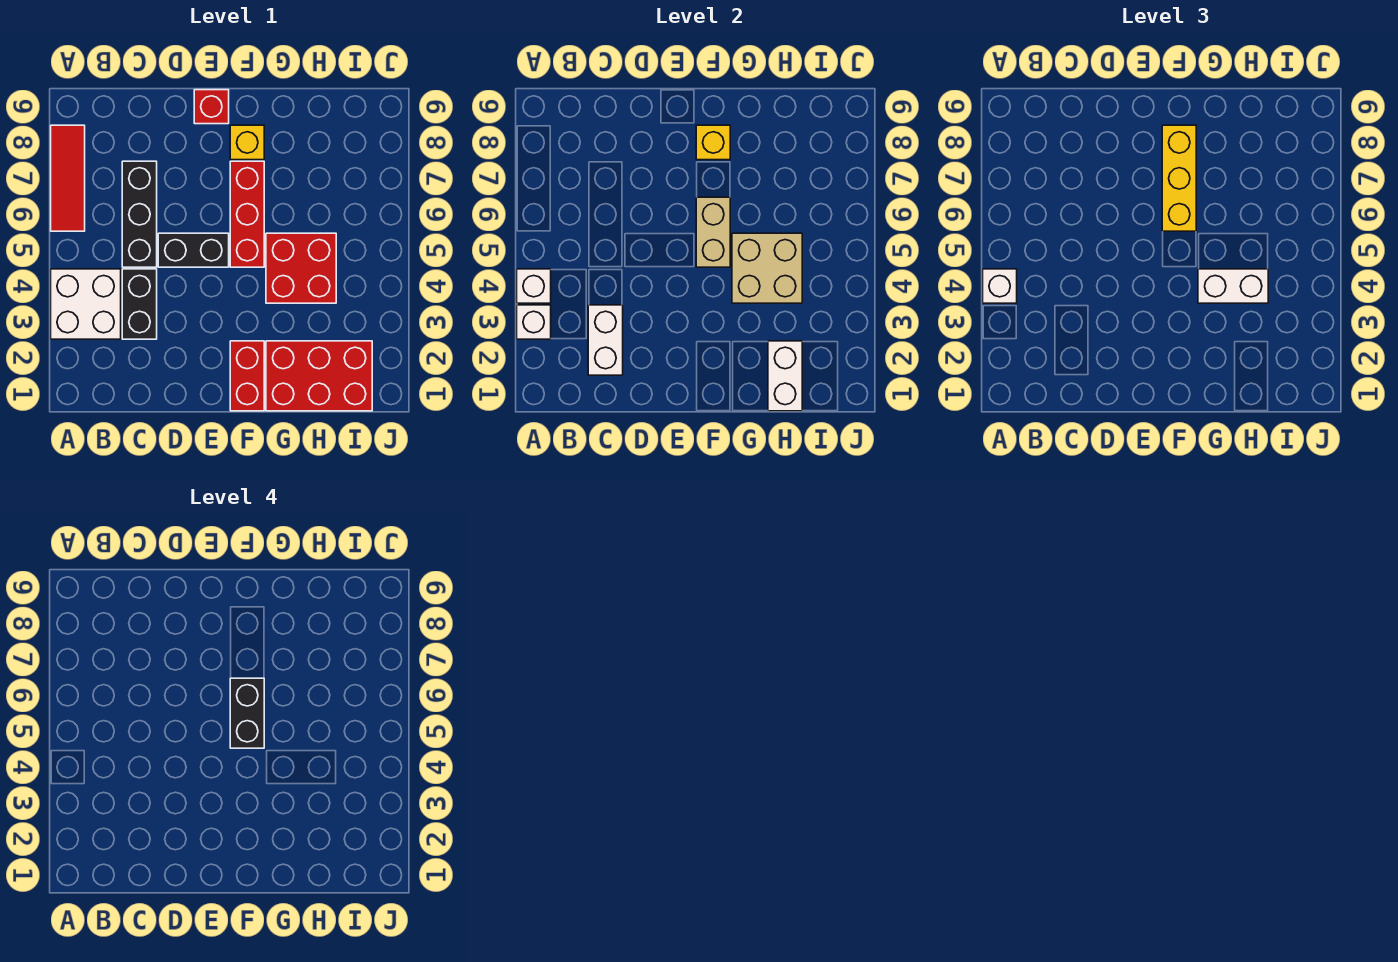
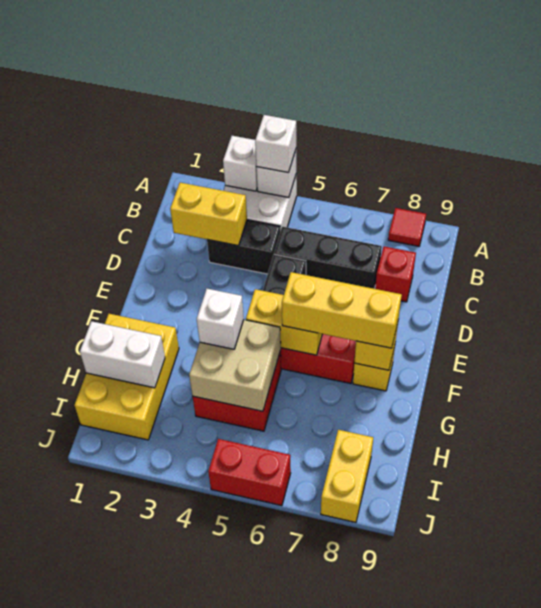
red tile A6:A8 level 1 -> red tile A8 level 1
white brick C2:C3 level 2 -> yellow brick C2:C3 level 2
red brick E9 level 1 -> red brick C8 level 1
red brick F1:F2 level 1 -> red brick J5:J6 level 1
tan brick F5:F6 level 2 -> yellow brick F5:F6 level 2
black brick F5:F6 level 4 -> none
red brick G1:I2 level 1 -> yellow brick G1:I2 level 1
white brick G4:H4 level 3 -> white brick G4 level 3
none -> yellow brick I8:J8 level 1

